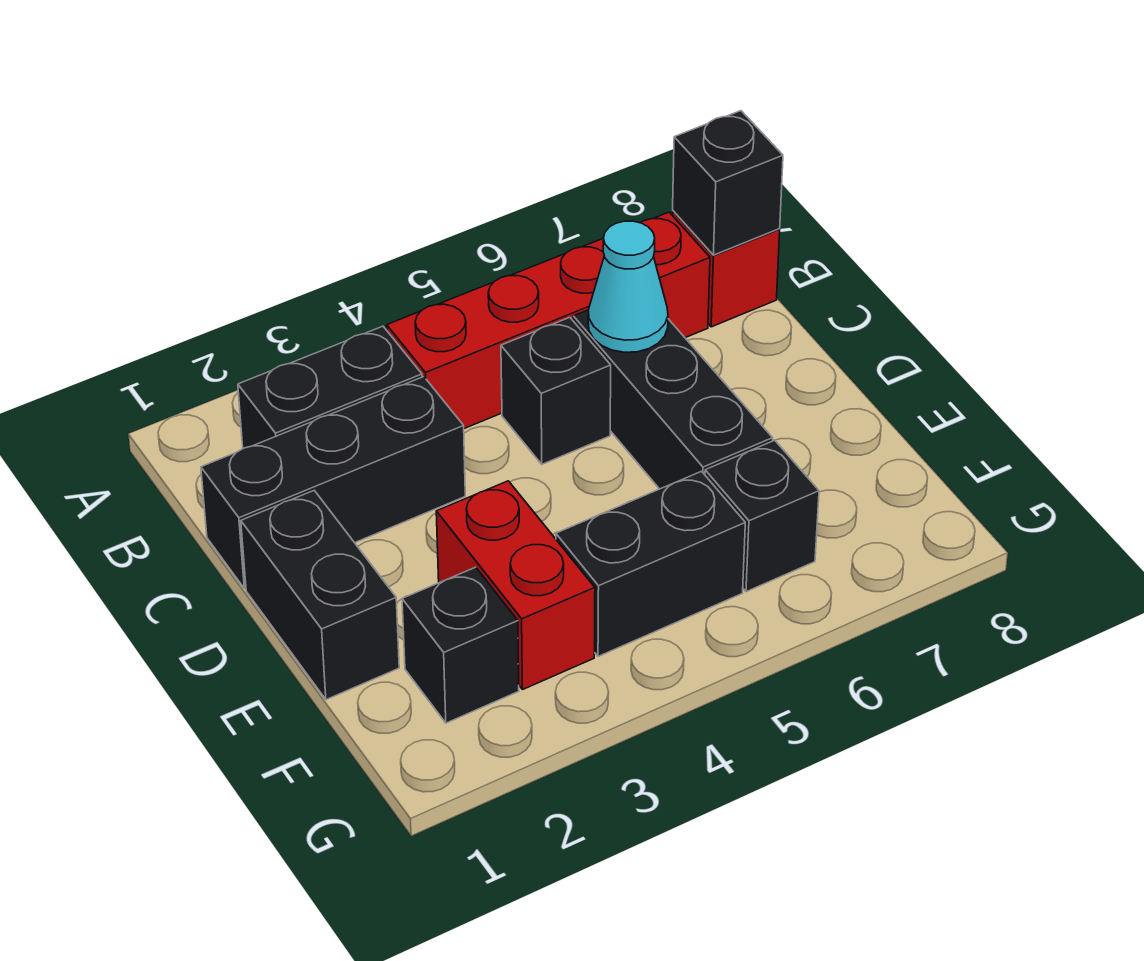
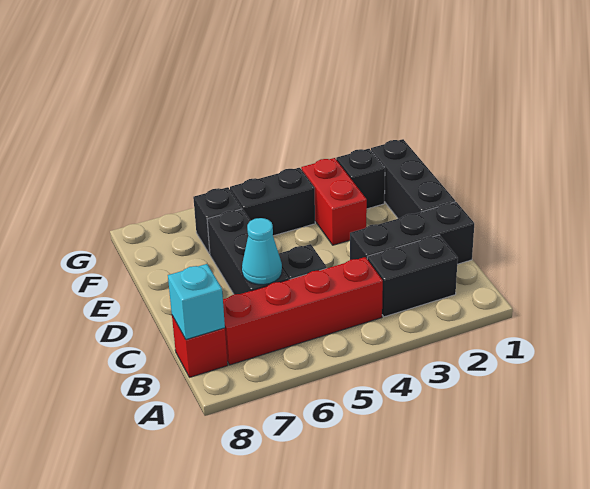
black brick B8 level 2 -> cyan brick B8 level 2
black brick D1:E1 level 1 -> black brick D1:F1 level 1

